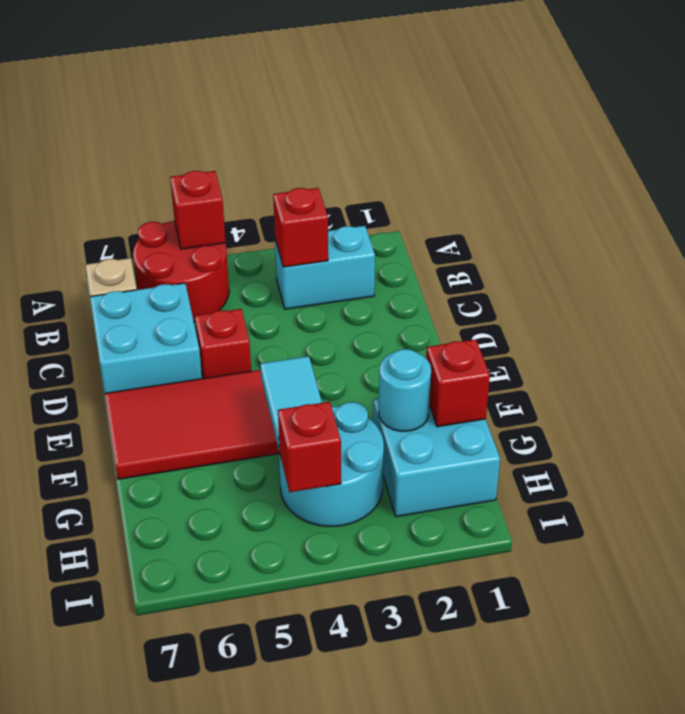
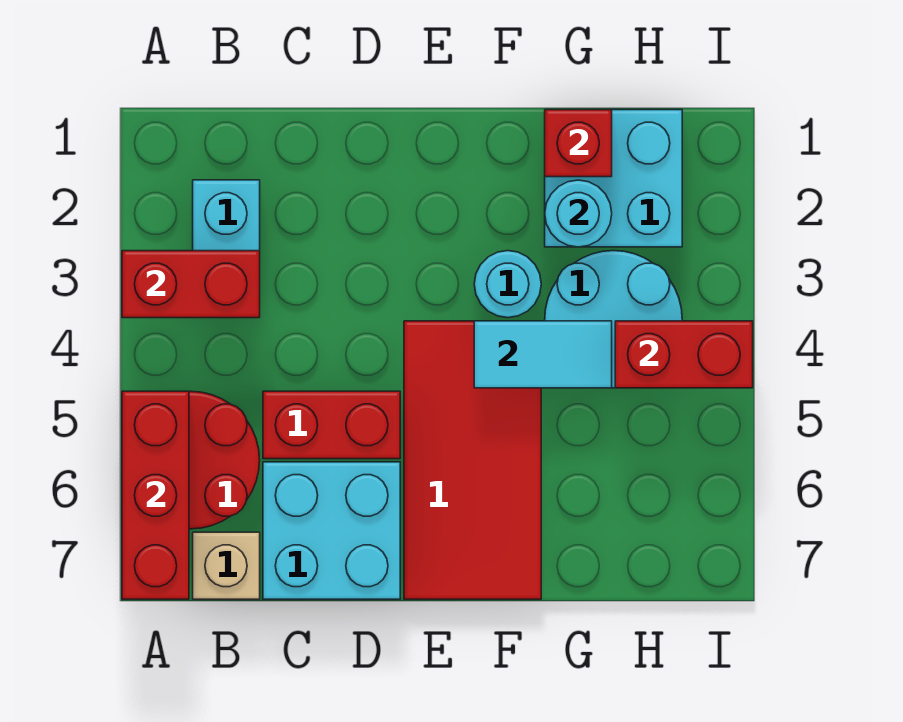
red brick A5 level 2 -> red brick A5:A7 level 2
red brick B3 level 2 -> red brick A3:B3 level 2
red brick D5 level 1 -> red brick C5:D5 level 1
none -> cyan round brick F3 level 1
red brick H4 level 2 -> red brick H4:I4 level 2

